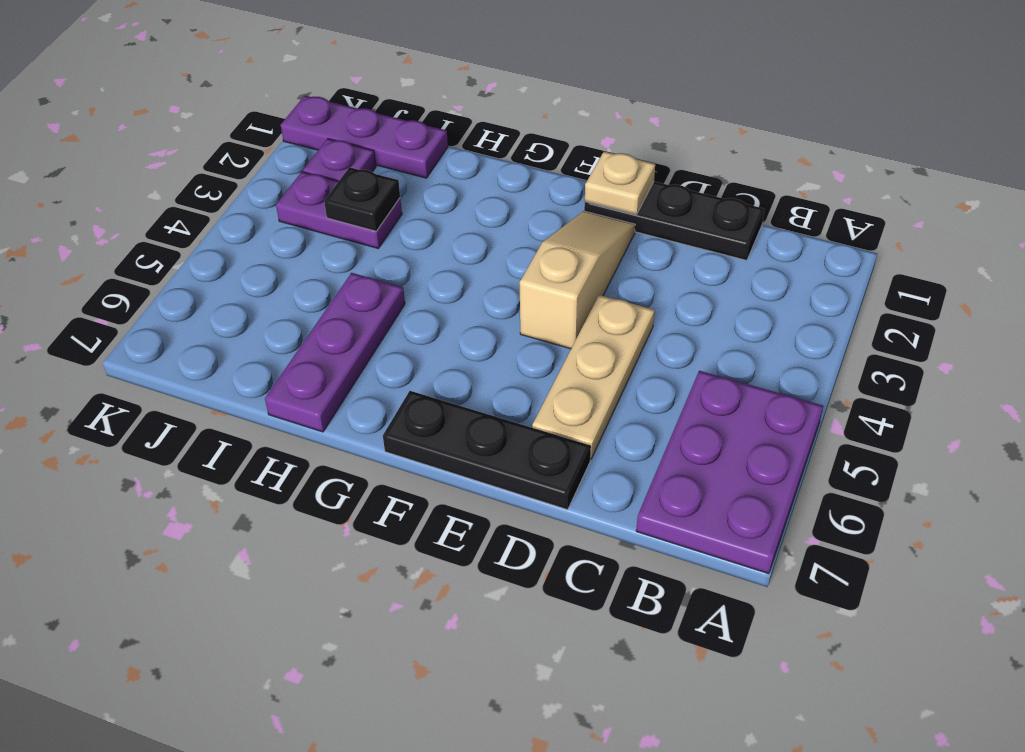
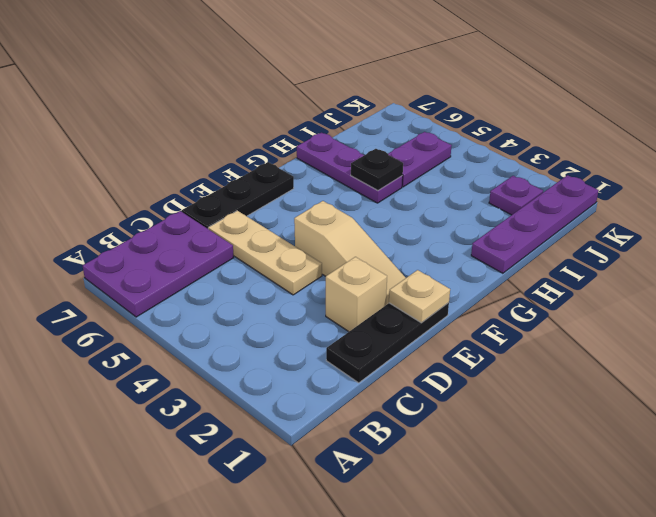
purple plate A5:B7 level 1 -> purple plate A6:C7 level 1
none -> tan brick D2 level 1
purple plate I1:K1 level 1 -> purple plate H1:K1 level 1
purple plate I3:J3 level 1 -> purple plate I5:J5 level 1
black plate I3 level 2 -> black plate H5 level 2

